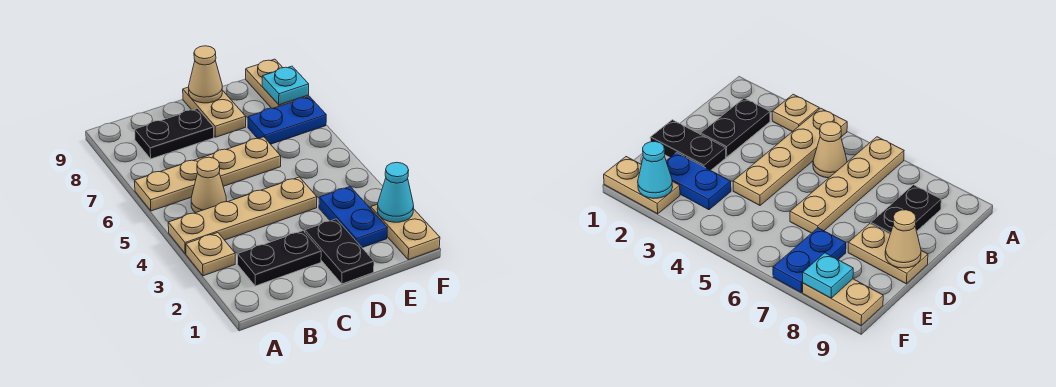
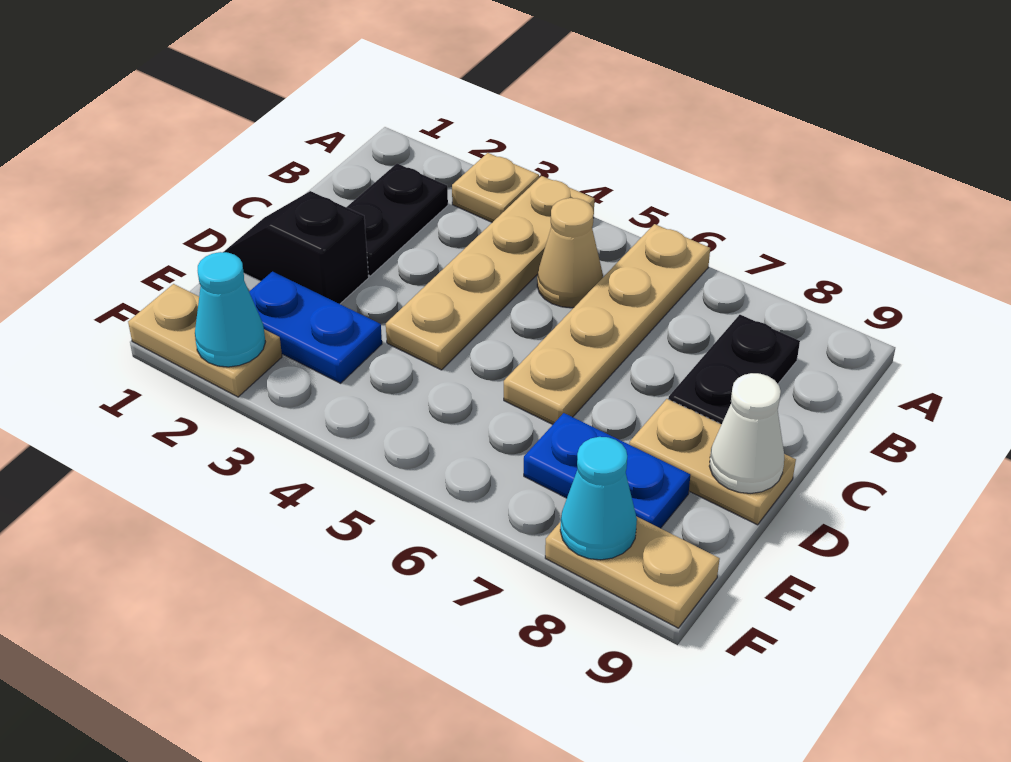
black plate D1:D2 level 1 -> black slope D1:D2 level 1 top 2
tan cone D9 level 2 -> white cone D9 level 2
blue plate E7:F7 level 1 -> blue plate E7:E8 level 1
cyan plate F8 level 2 -> cyan cone F8 level 2

